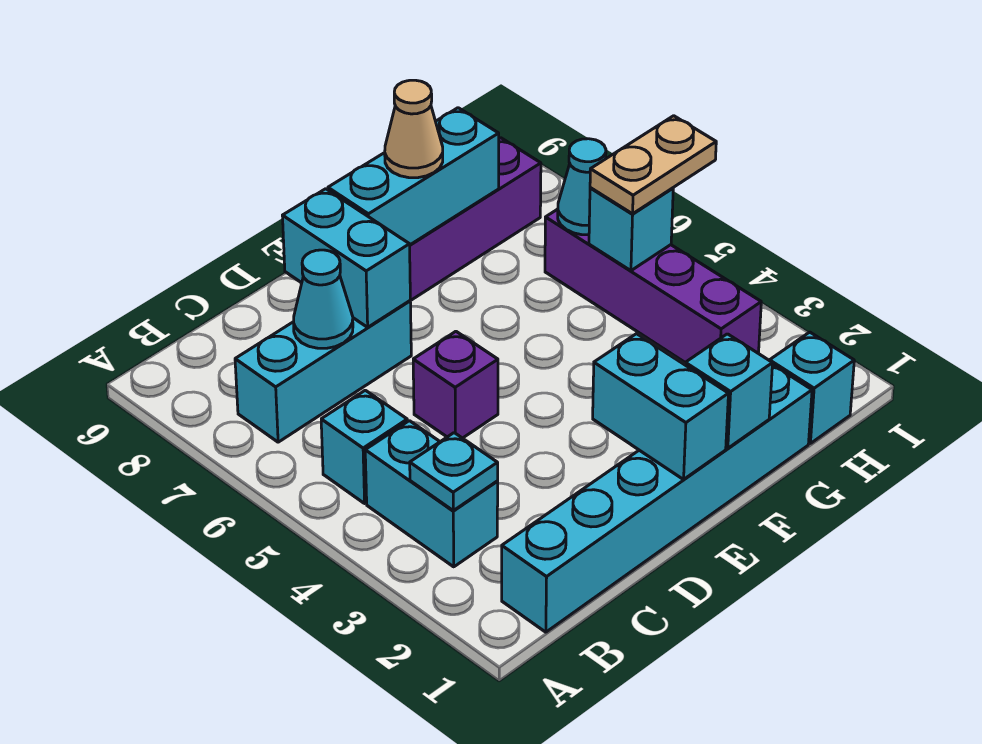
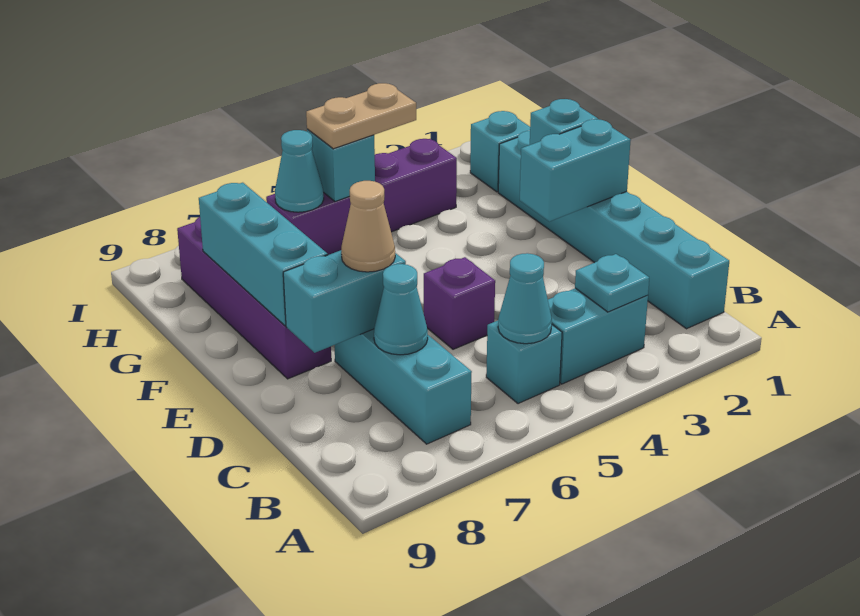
none -> cyan cone B5 level 2
tan cone F8 level 3 -> tan cone D7 level 3
tan plate H5:I5 level 3 -> tan plate H4:H5 level 3

